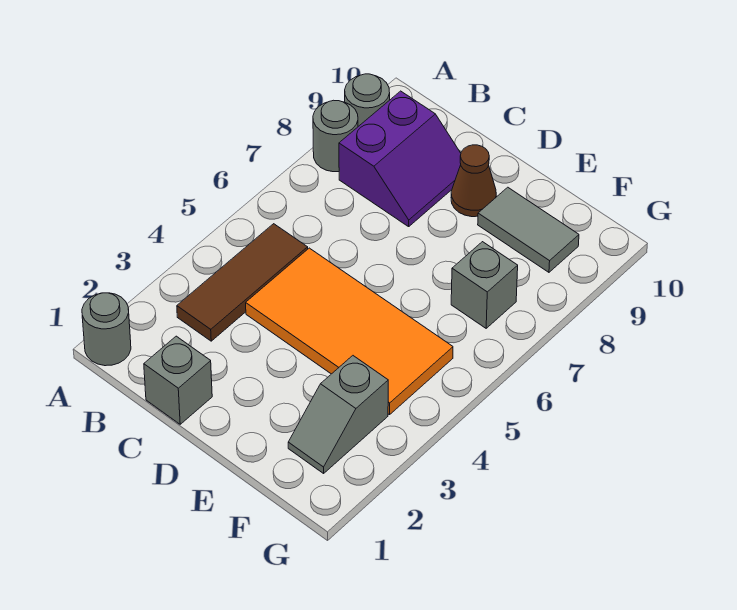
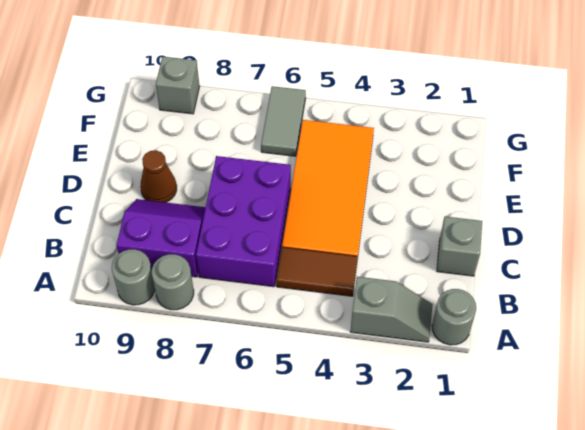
brown tile B3:B5 level 1 -> brown tile B4:B5 level 1
none -> purple brick B6:D7 level 1
grey tile E9:F9 level 1 -> grey tile F6:G6 level 1
grey slope F2:F3 level 1 top 3 -> grey slope A2:A3 level 1 top 3
grey brick F7 level 1 -> grey brick G9 level 1

